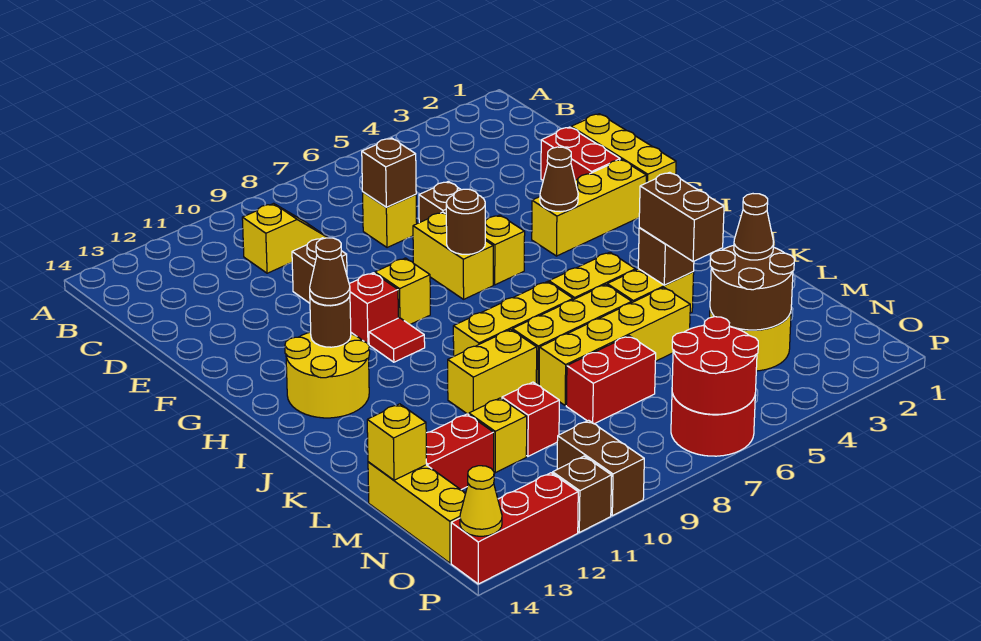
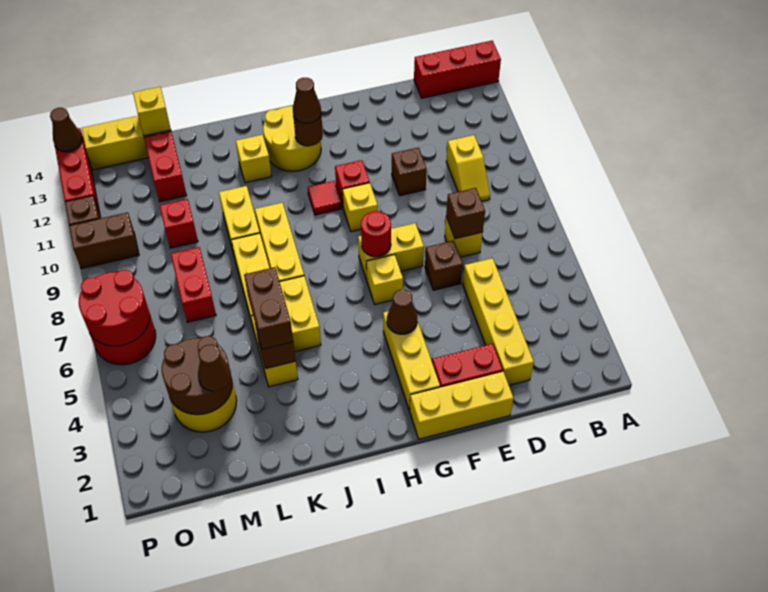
none -> red brick A14:C14 level 1
brown round brick G7 level 2 -> red round brick G7 level 2
brown brick K4:L4 level 3 -> brown brick K4:K5 level 3
yellow brick L5:L8 level 1 -> yellow brick D2:D5 level 1
yellow brick M11 level 1 -> yellow brick J12 level 1
yellow cone P14 level 2 -> brown cone P14 level 2

